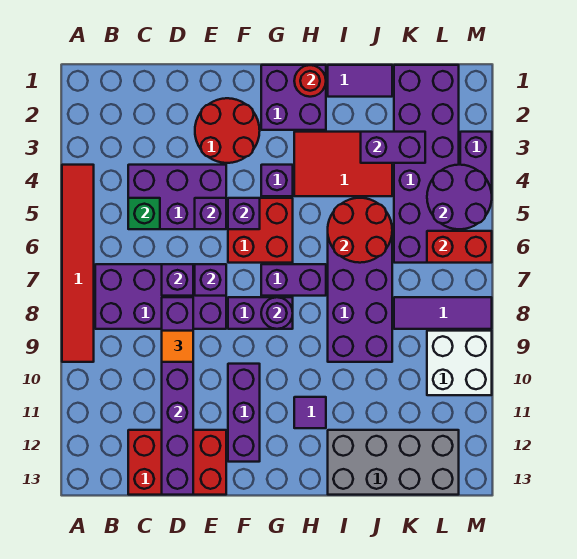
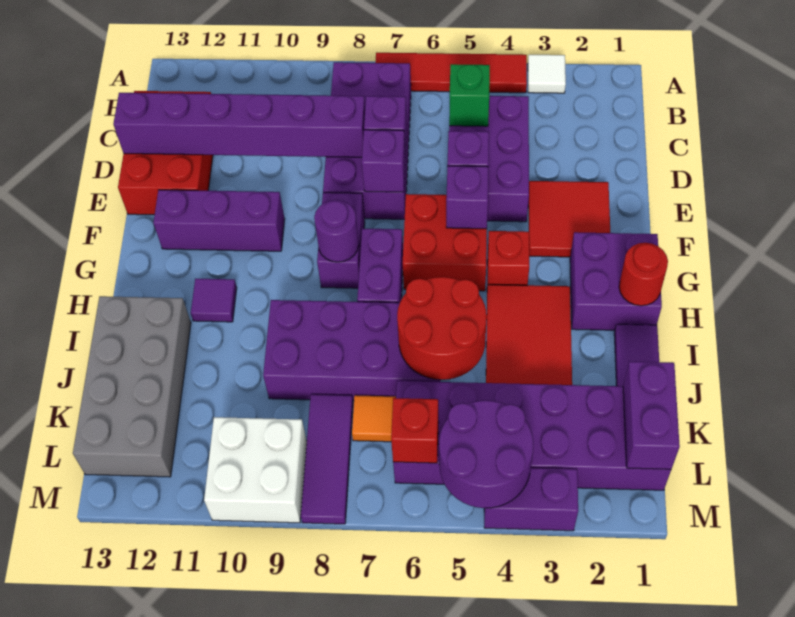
none -> white tile A3 level 1
red tile A4:A9 level 1 -> red tile A4:A7 level 1
orange tile D9 level 3 -> orange tile K7 level 1
red round brick E2:F3 level 1 -> red tile E2:F3 level 1
purple brick G4 level 1 -> red brick G4 level 1
purple brick J3:K3 level 2 -> purple brick K1:L1 level 2
red brick L6:M6 level 2 -> red brick L6 level 2

